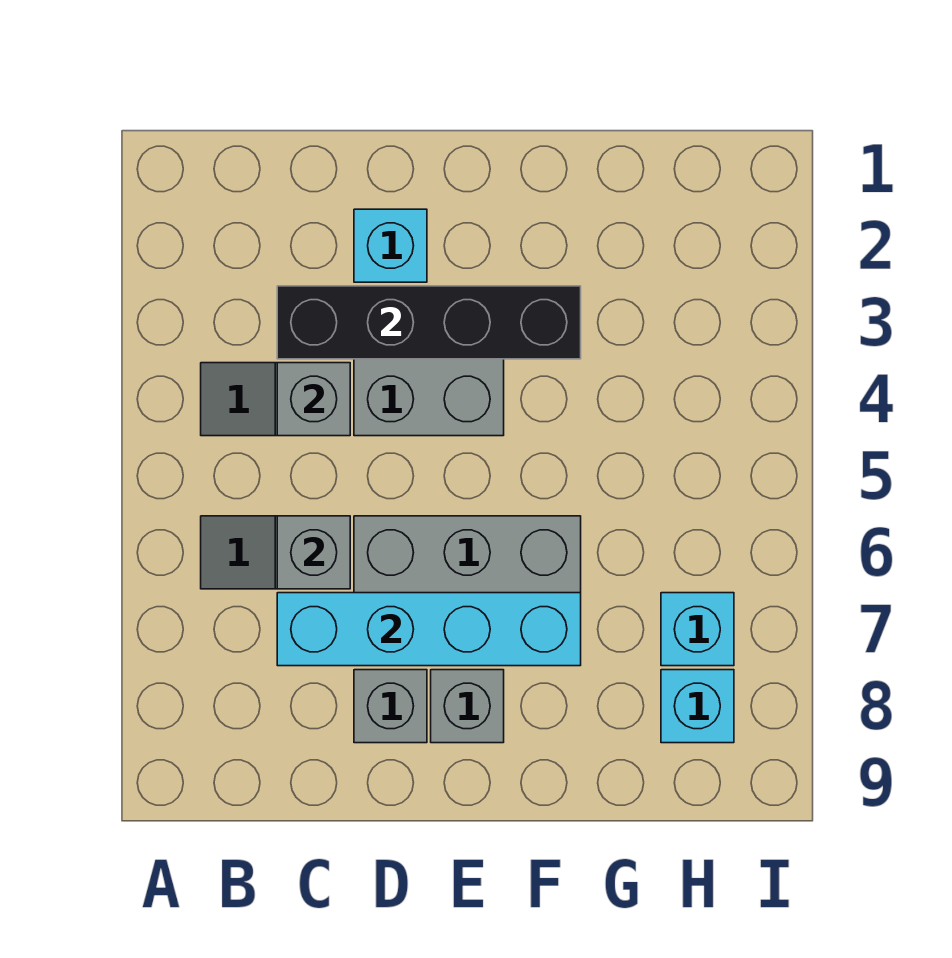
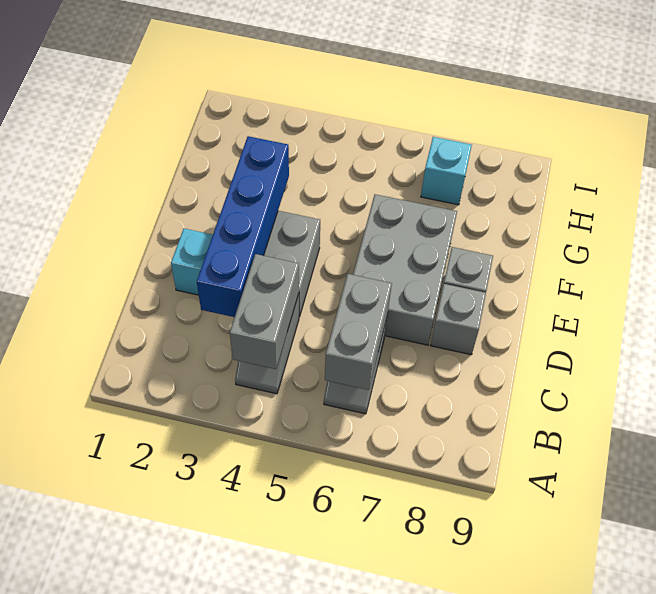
black brick C3:F3 level 2 -> blue brick C3:F3 level 2
grey brick C4 level 2 -> grey brick B4:C4 level 2
grey brick C6 level 2 -> grey brick B6:C6 level 2
cyan brick C7:F7 level 2 -> none
cyan brick H8 level 1 -> none

